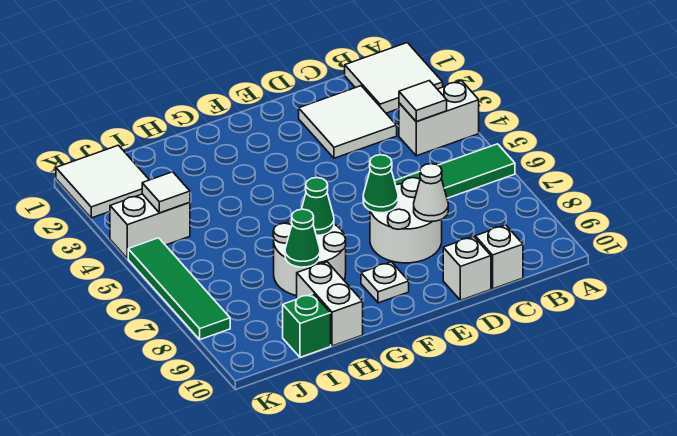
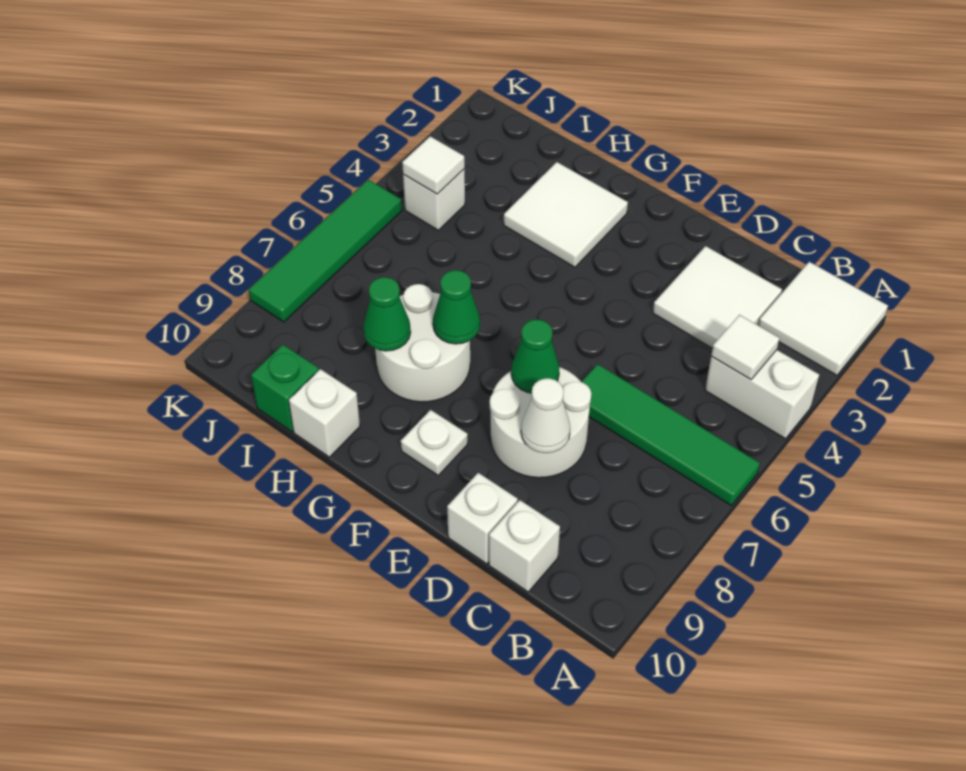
white brick H9:H10 level 1 -> white brick H10 level 1
white tile J1:K2 level 1 -> white tile G2:H3 level 1
white brick J4:K4 level 1 -> white brick J4 level 1

